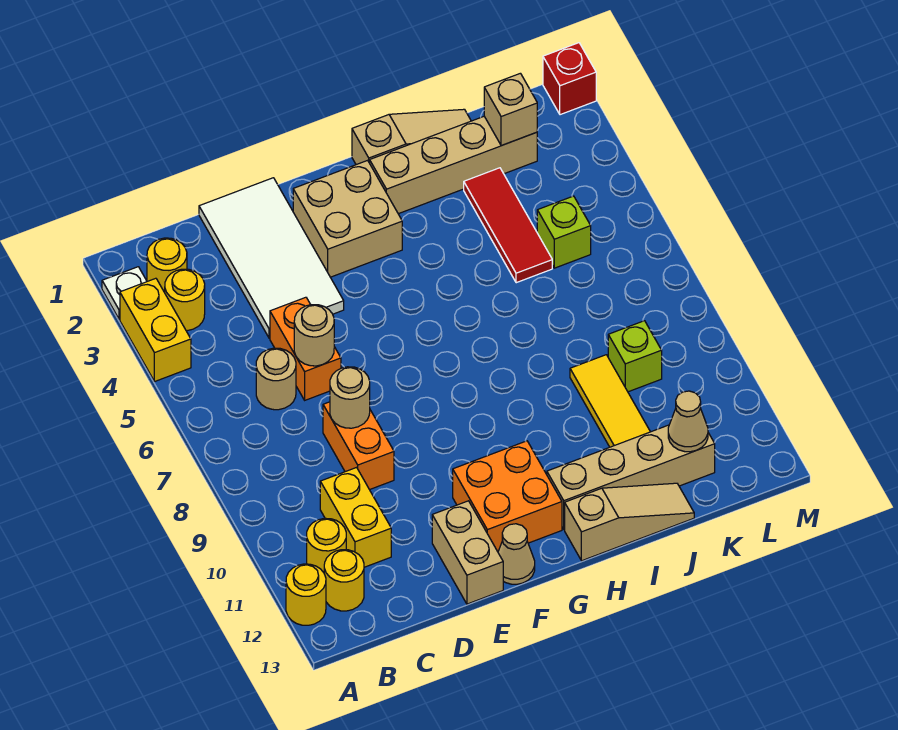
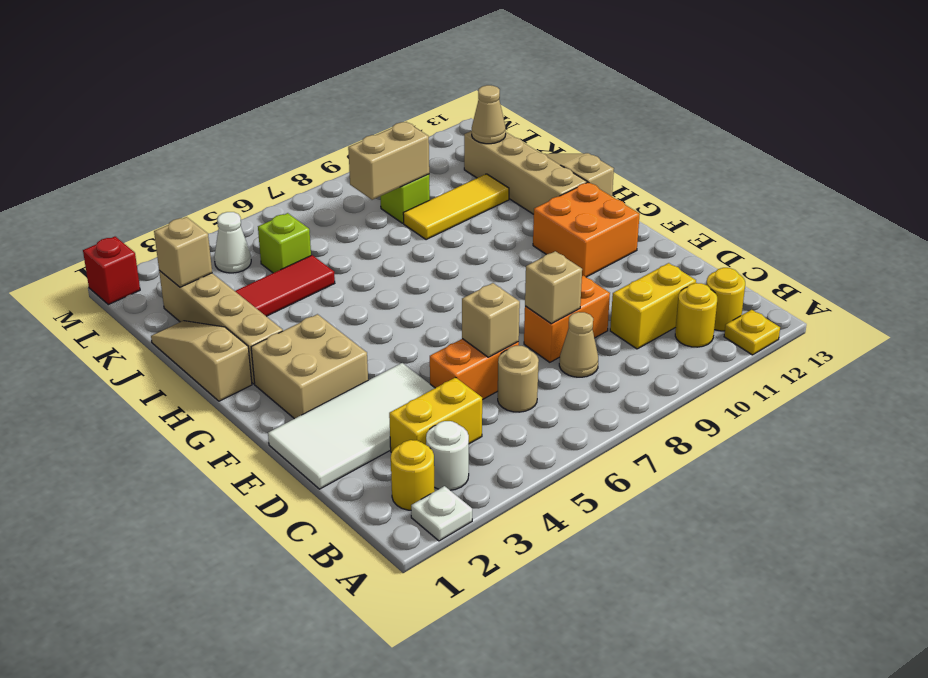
yellow brick A3:A4 level 1 -> yellow brick C3:C4 level 1
yellow round brick A12 level 1 -> yellow plate A12 level 1
yellow round brick B3 level 1 -> white round brick B3 level 1
tan round brick D6 level 2 -> tan brick D6 level 2
tan round brick D8 level 2 -> tan brick D8 level 2
tan brick E12:E13 level 1 -> tan brick K8:K9 level 2
tan cone F13 level 1 -> tan cone C8 level 1
none -> white cone L4 level 1

